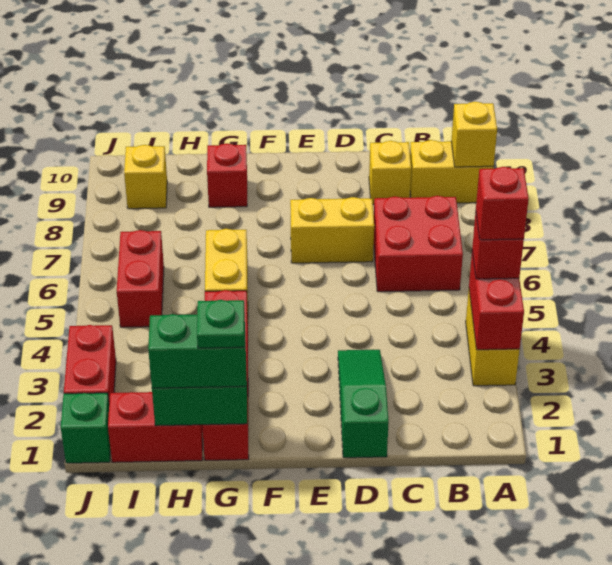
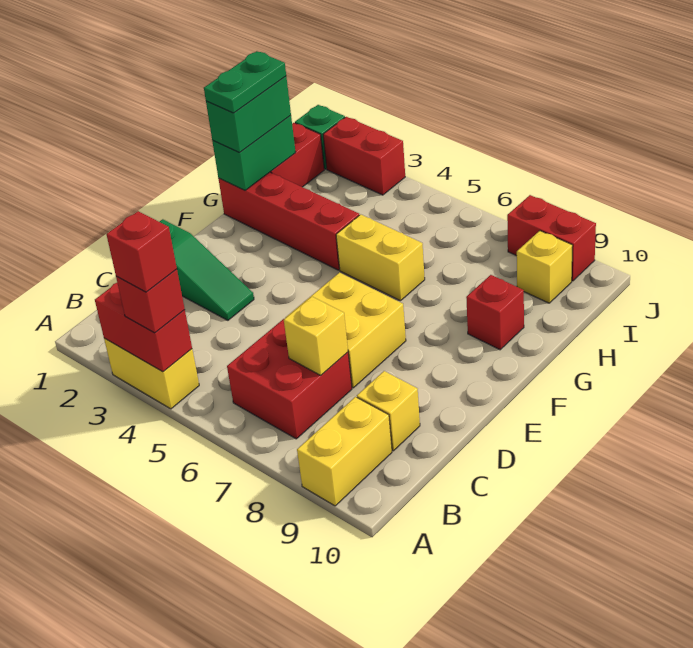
yellow brick A9 level 2 -> yellow brick C7 level 2
yellow brick D7:E7 level 1 -> yellow brick D6:E7 level 1
green plate G1 level 4 -> green plate G1:H1 level 4
red brick I5:I6 level 1 -> red brick J8:J9 level 1

